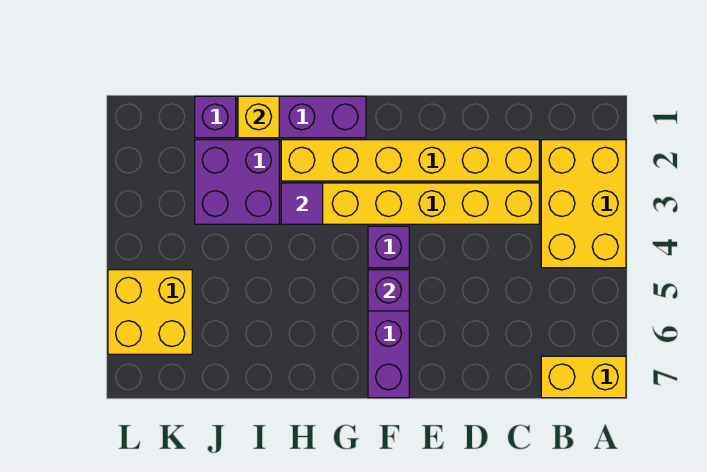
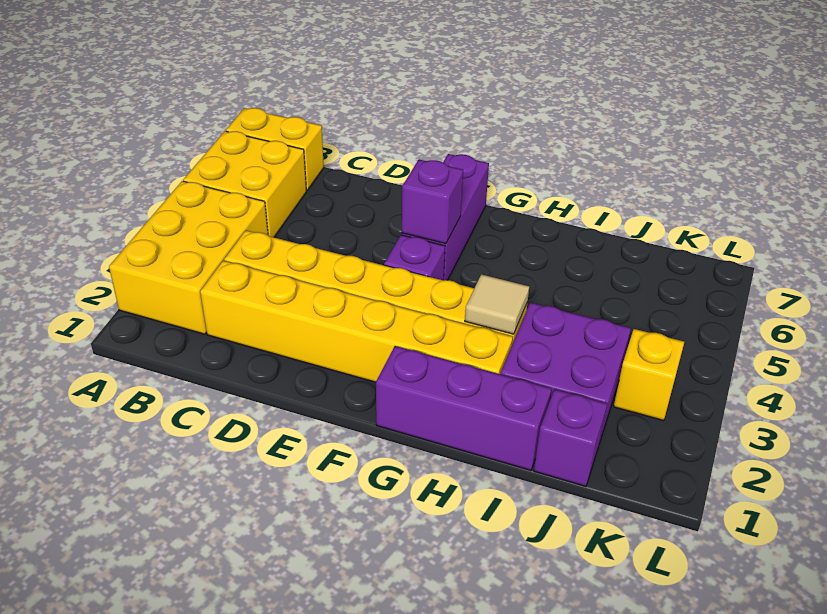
purple tile H3 level 2 -> tan tile H3 level 2
yellow brick I1 level 2 -> yellow brick K3 level 1
yellow brick K5:L6 level 1 -> yellow brick A5:B6 level 1

